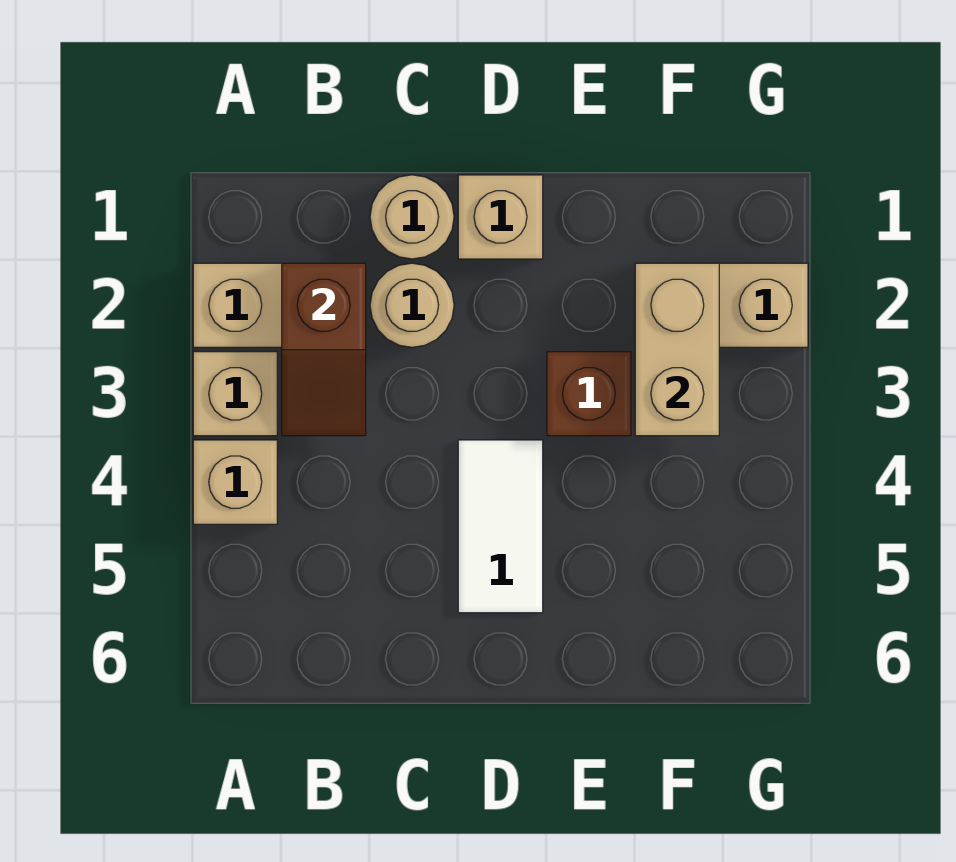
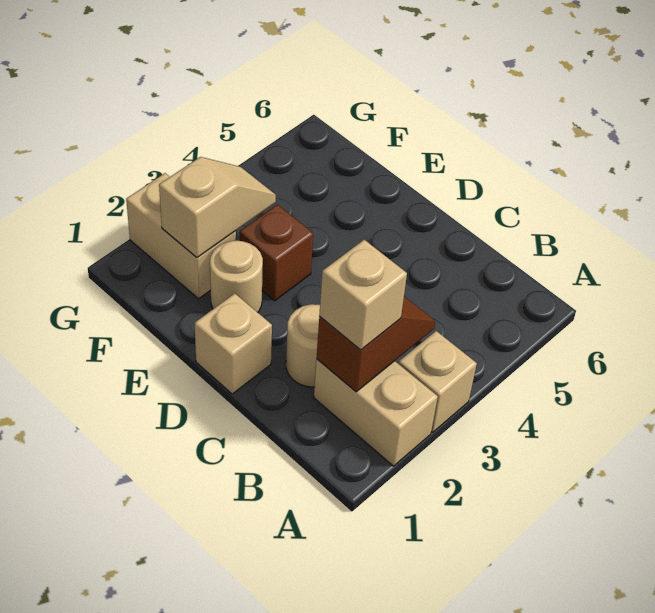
tan brick A4 level 1 -> tan brick B2 level 3
tan round brick C1 level 1 -> tan round brick E2 level 1
white tile D4:D5 level 1 -> none
tan brick F2:F3 level 2 -> tan slope F2:F3 level 2 top 2

